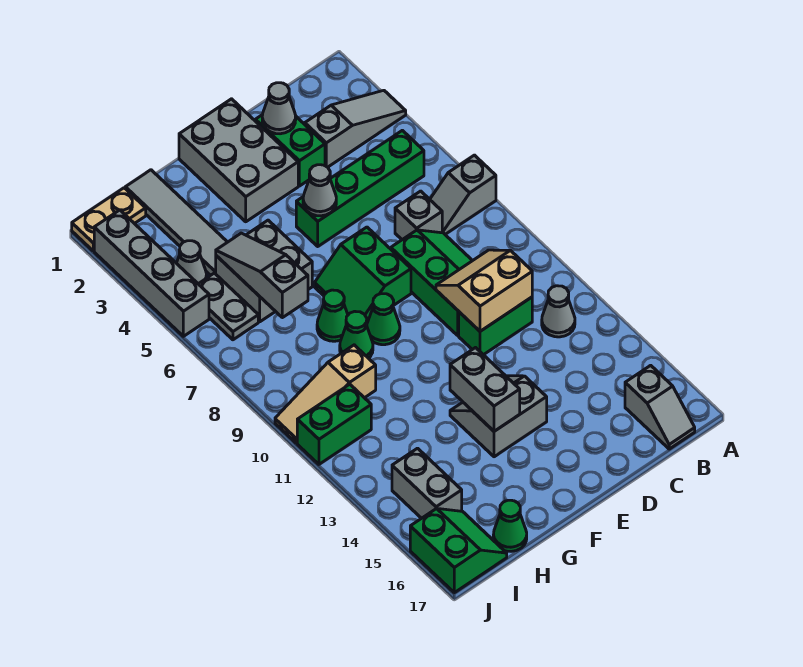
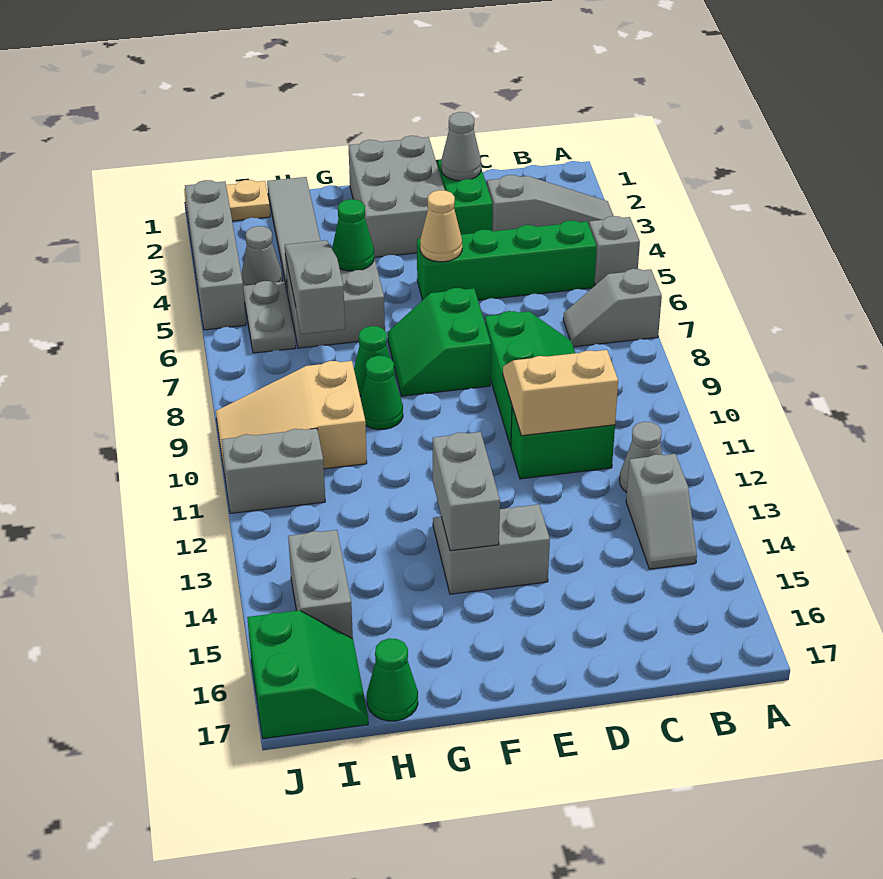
grey slope B16:B17 level 1 top 16 -> grey slope B13:B14 level 1 top 13
grey brick C7 level 1 -> grey brick A5 level 1
grey cone E5 level 2 -> tan cone E5 level 2
green cone F9 level 1 -> green cone G5 level 2
tan slope H10:J10 level 1 top H -> tan slope H9:J10 level 1 top H
green brick I11:J11 level 1 -> grey brick I11:J11 level 1

